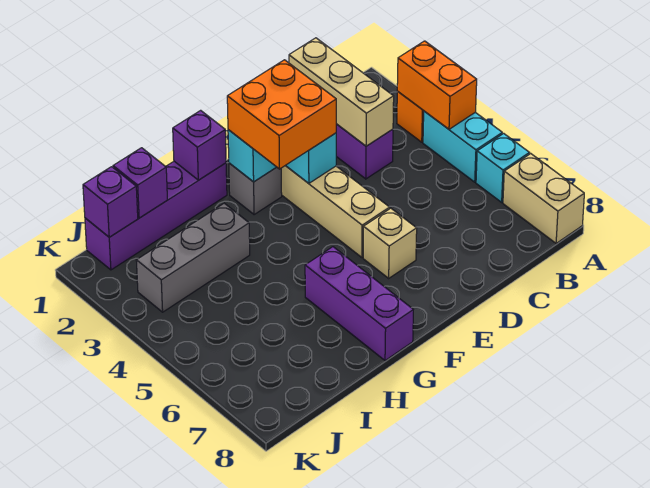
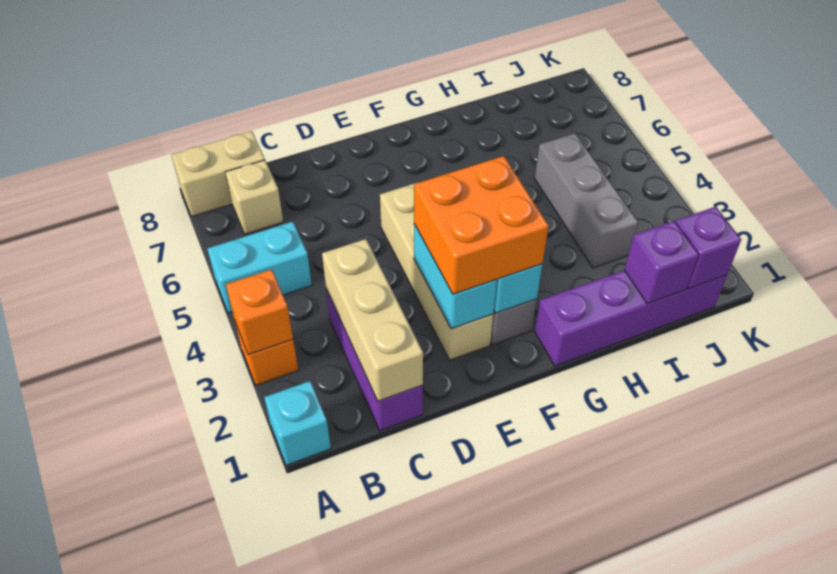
orange brick A3:A4 level 2 -> orange brick A3 level 2
cyan brick A4:A5 level 1 -> cyan brick A5:B5 level 1
cyan brick A6 level 1 -> cyan brick A1 level 1
tan brick A7:A8 level 1 -> tan brick A8:B8 level 1
tan brick E6 level 1 -> tan brick B7 level 1
purple brick G1 level 2 -> none
purple brick G6:G8 level 1 -> none
grey brick H3:J3 level 1 -> grey brick I3:I5 level 1

